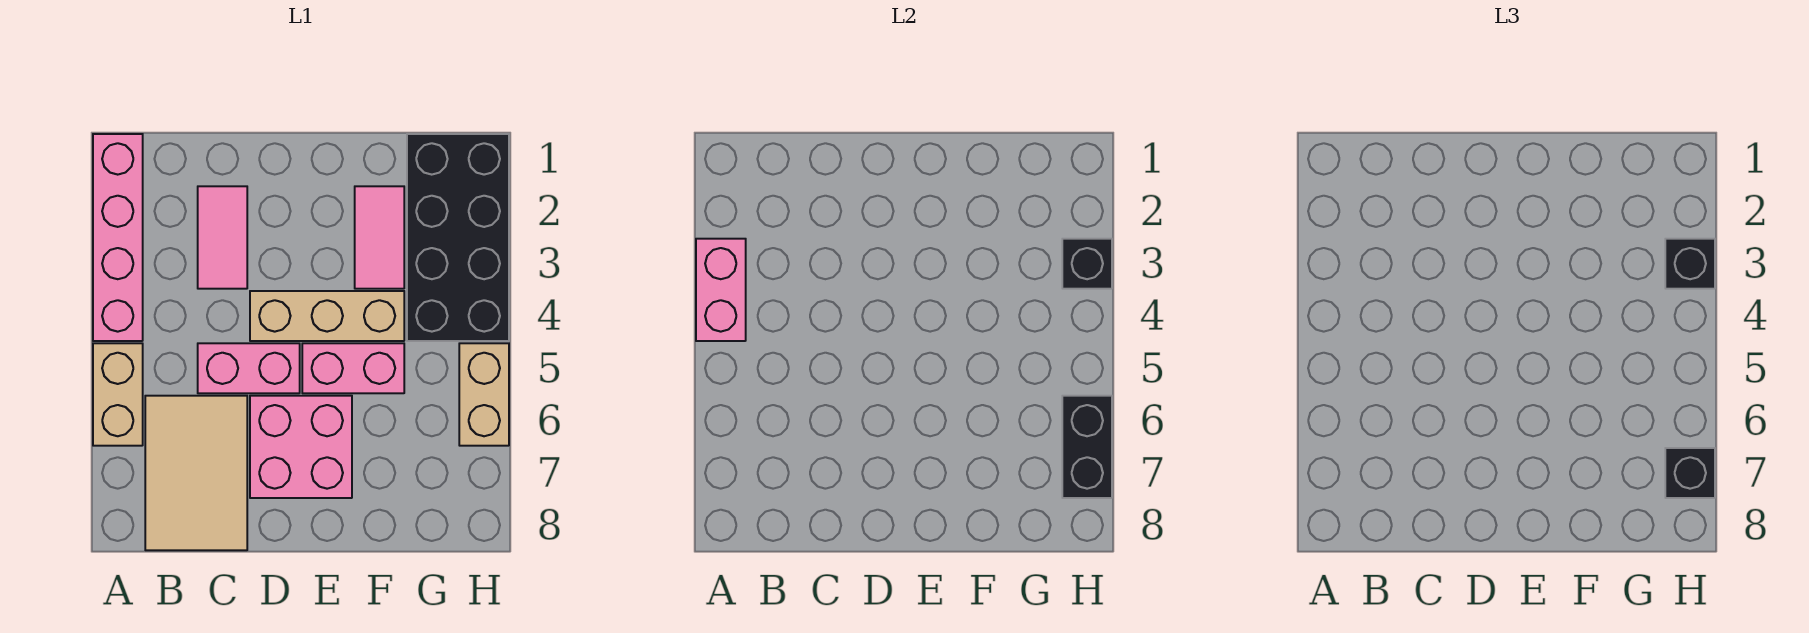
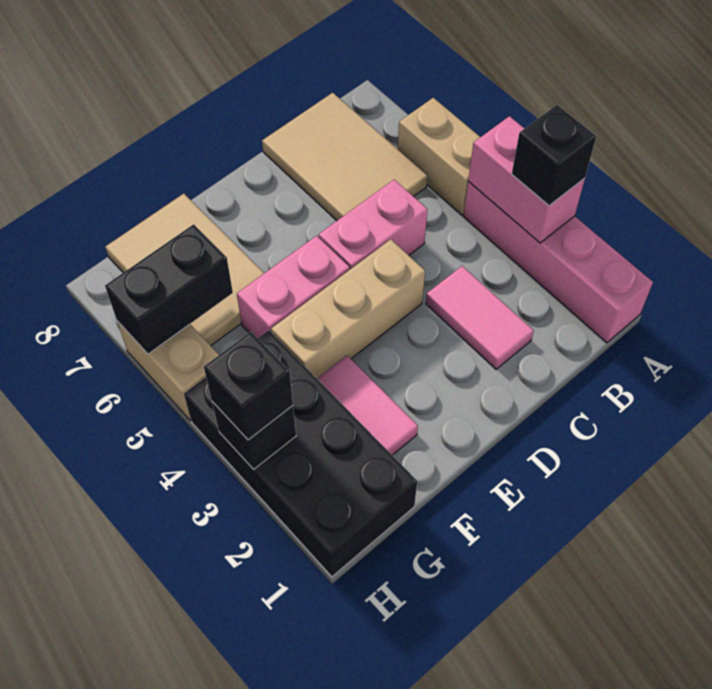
pink brick D6:E7 level 1 -> none
none -> tan tile F6:G8 level 1
black brick H6:H7 level 2 -> black brick G6:H6 level 2
black brick H7 level 3 -> black brick A3 level 3

